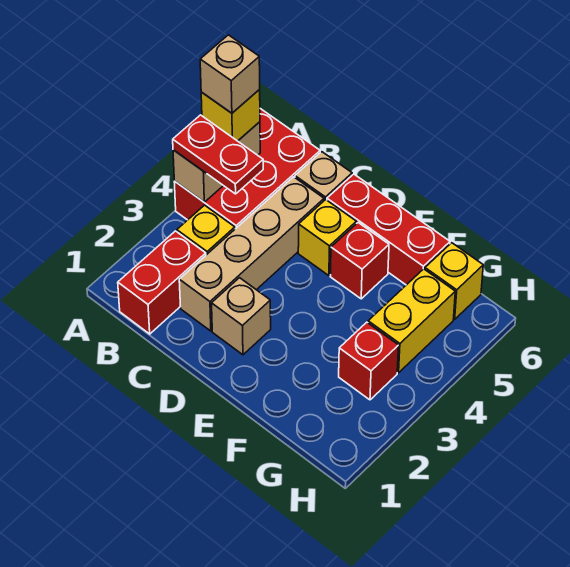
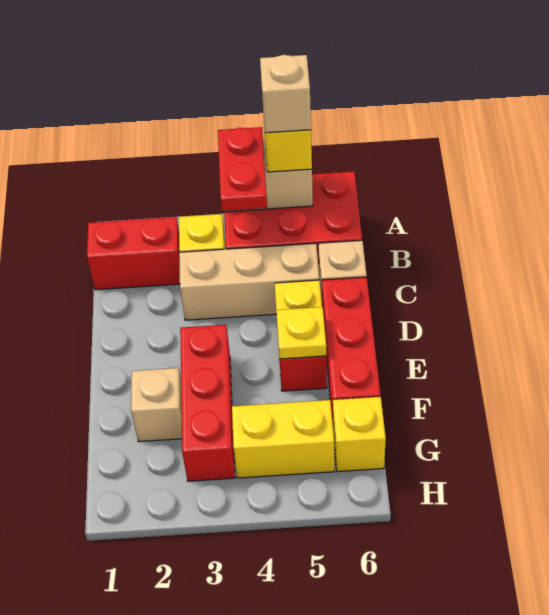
tan brick C2:C5 level 1 -> tan brick C3:C5 level 1
tan brick D2 level 1 -> tan brick F2 level 1
none -> yellow plate E5 level 2
red brick G3 level 1 -> red brick E3:G3 level 1

